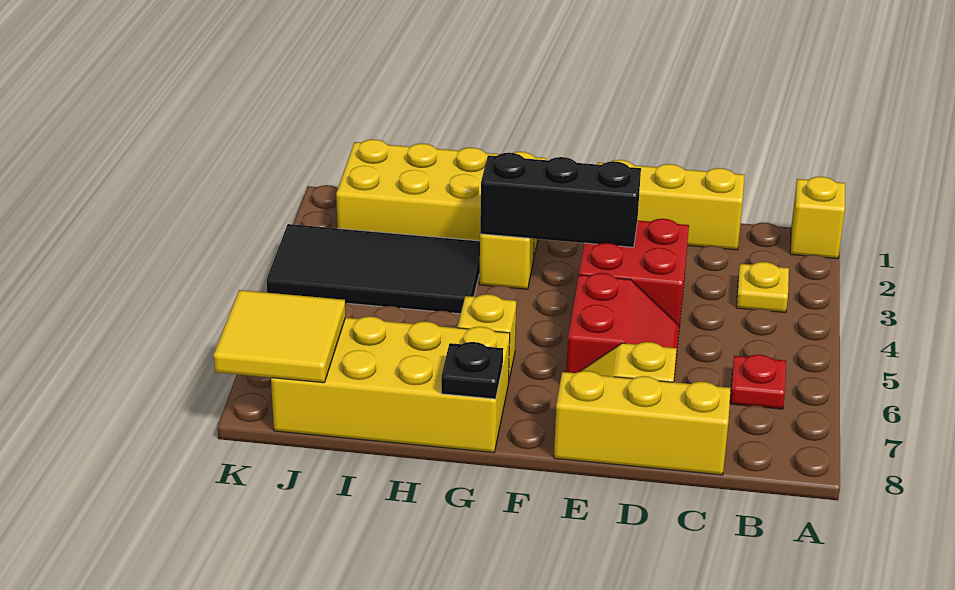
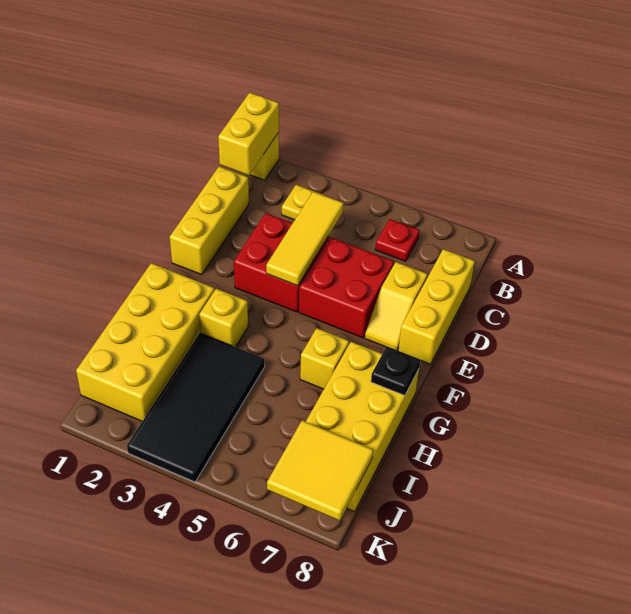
none -> yellow brick A1:B1 level 2
none -> yellow tile C4:E4 level 2
red slope D5:E6 level 1 top E -> red brick D5:E6 level 1
black brick E3:G3 level 2 -> none

